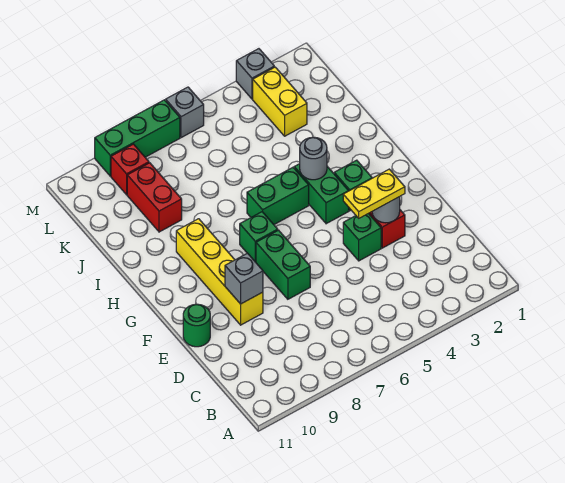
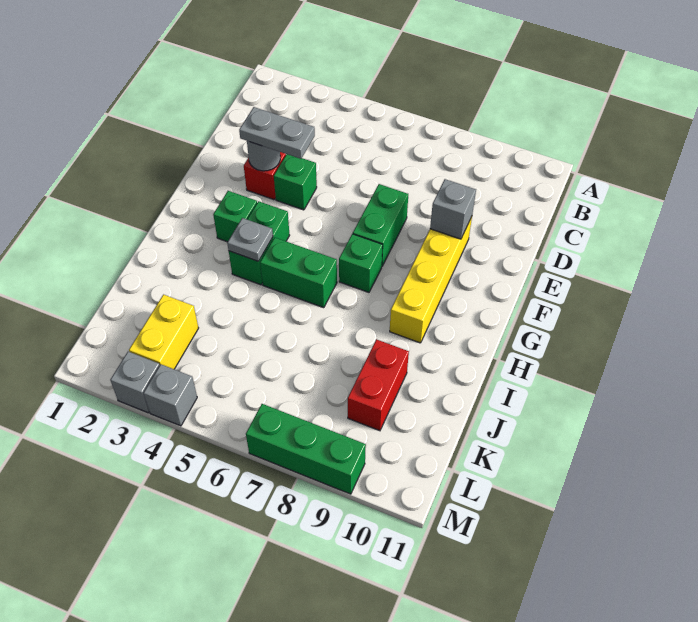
yellow plate E3:E4 level 3 -> grey plate E3:E4 level 3
green round brick E11 level 1 -> none
grey round brick H4 level 2 -> grey plate H4 level 2
red brick L9 level 1 -> none
grey brick M6 level 1 -> grey brick M4 level 1

